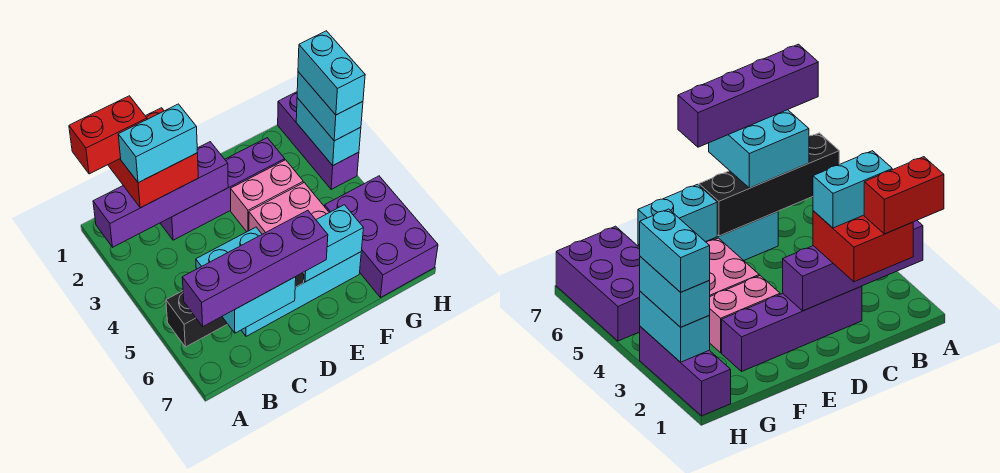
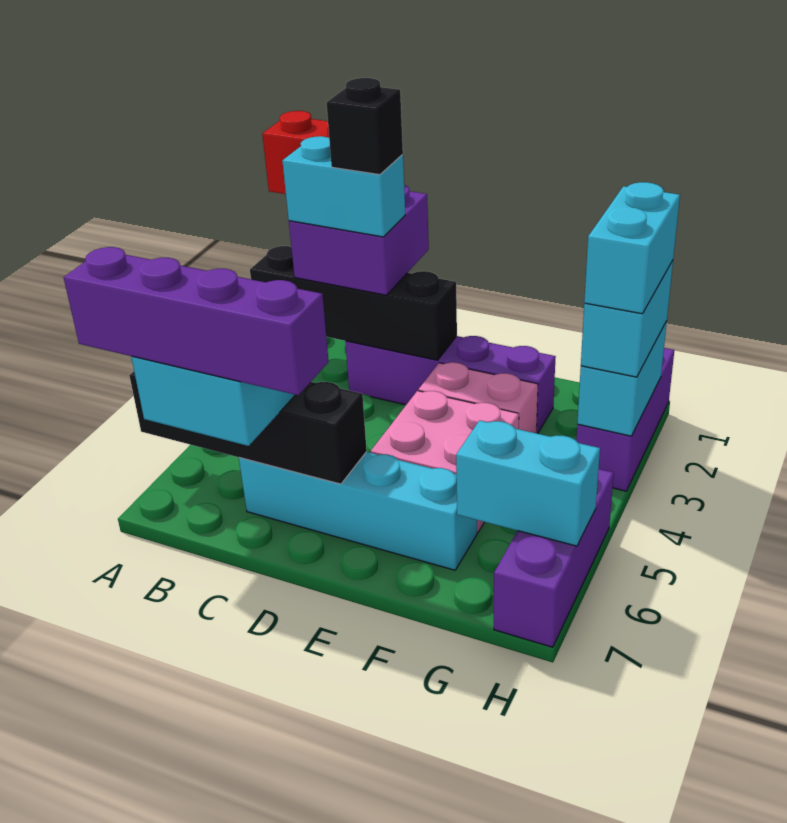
purple brick A2:D2 level 2 -> black brick A2:D2 level 2
red brick B1:C2 level 3 -> purple brick B1:C2 level 3
none -> black brick C2 level 5
cyan brick E6:F6 level 2 -> cyan brick G6:H6 level 2
purple brick G5:H7 level 1 -> purple brick H5:H7 level 1

